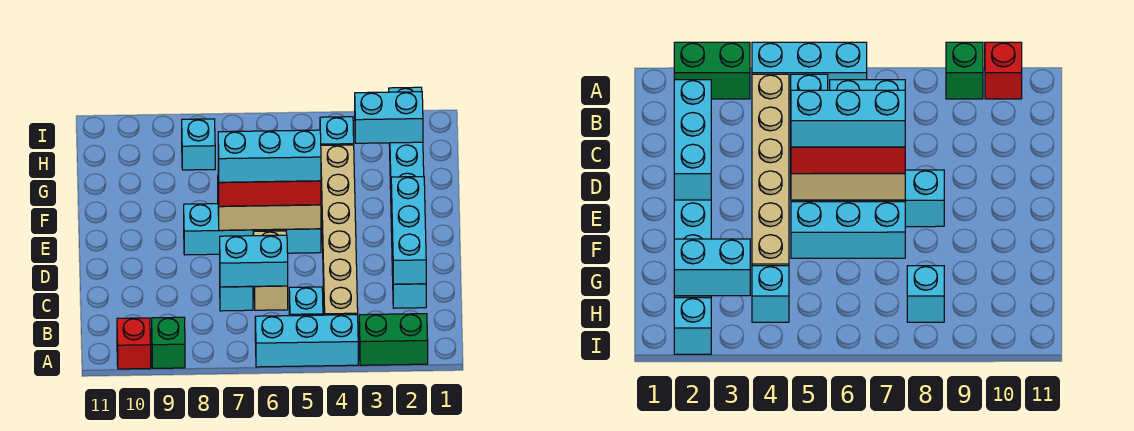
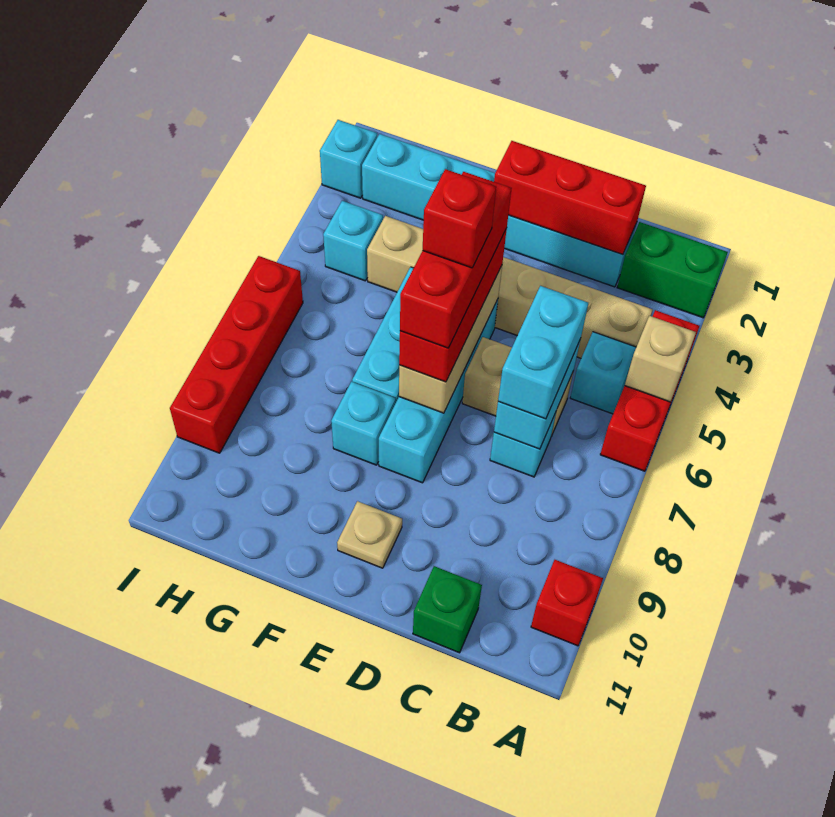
green brick A2:A3 level 1 -> green brick A2:B2 level 1
cyan brick A4:A6 level 1 -> red brick A4:A6 level 1
none -> tan brick A5 level 2
green brick A9 level 1 -> green brick C11 level 1
cyan brick C2:E2 level 2 -> red brick C2:E2 level 2
cyan brick E5:E7 level 4 -> red brick E5:E7 level 4
none -> red brick E6 level 5
none -> tan plate E10 level 1
cyan brick H2:H3 level 2 -> cyan brick C6:C7 level 3
cyan brick H8 level 1 -> cyan brick F8 level 1
none -> red brick I6:I9 level 1

